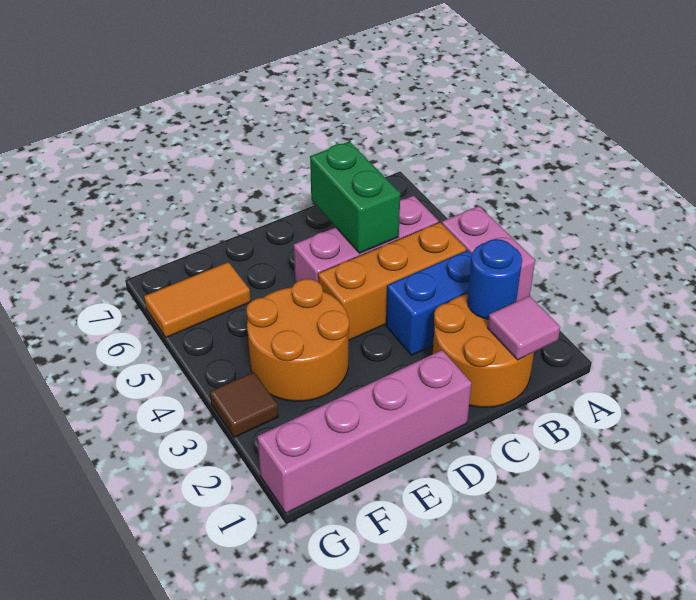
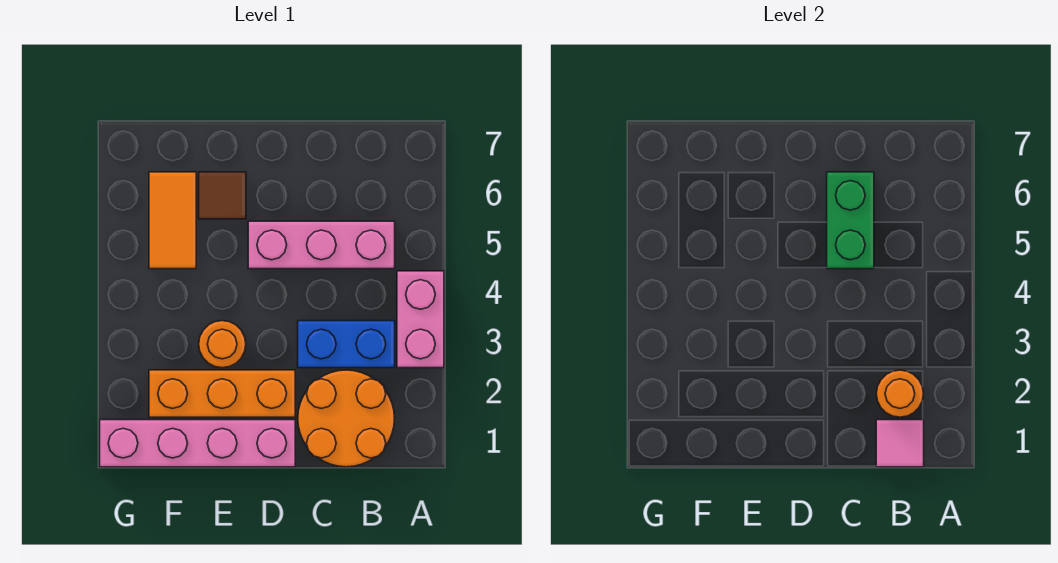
blue round brick B2 level 2 -> orange round brick B2 level 2
orange brick B4:D4 level 1 -> orange brick D2:F2 level 1
orange round brick E3:F4 level 1 -> orange round brick E3 level 1
orange tile F6:G6 level 1 -> orange tile F5:F6 level 1
brown tile G3 level 1 -> brown tile E6 level 1

